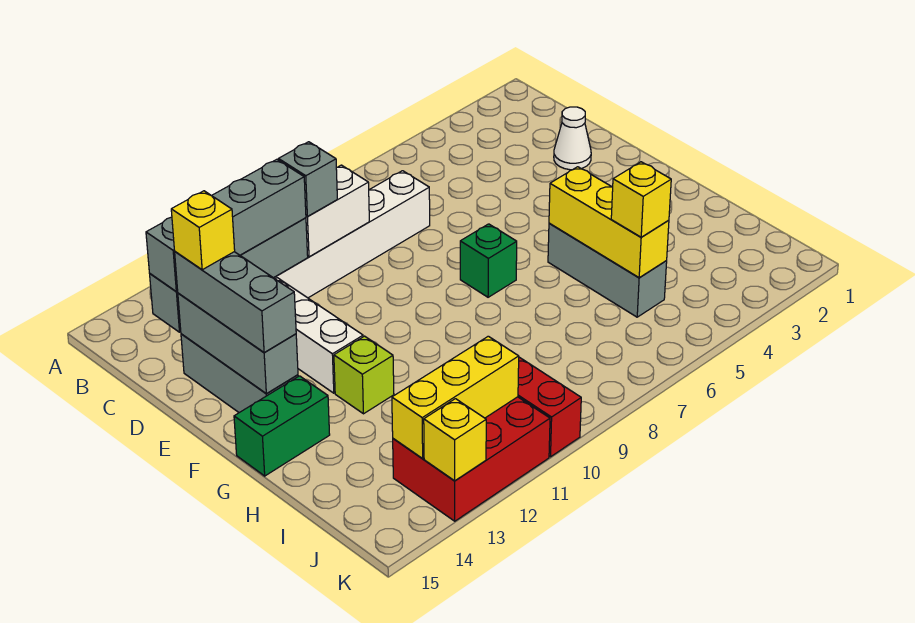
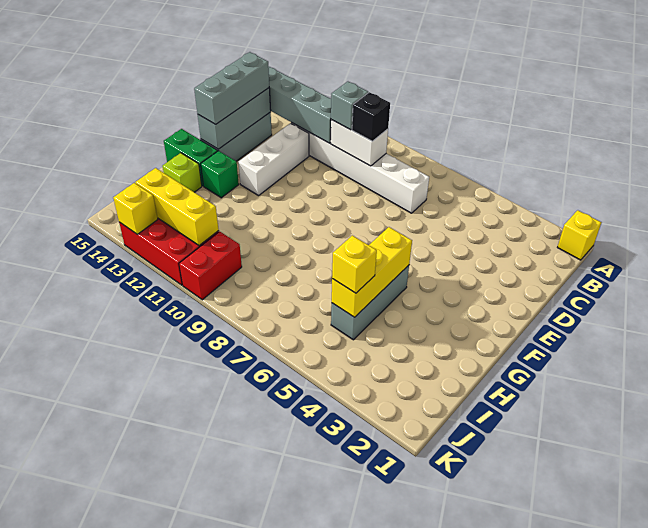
none -> black brick C9 level 3
grey brick C11:C14 level 3 -> none
white cone D2 level 1 -> none
yellow brick D14 level 4 -> yellow brick A1 level 1
green brick F7 level 1 -> green brick G13 level 1
lime brick G12 level 1 -> lime brick H14 level 1

